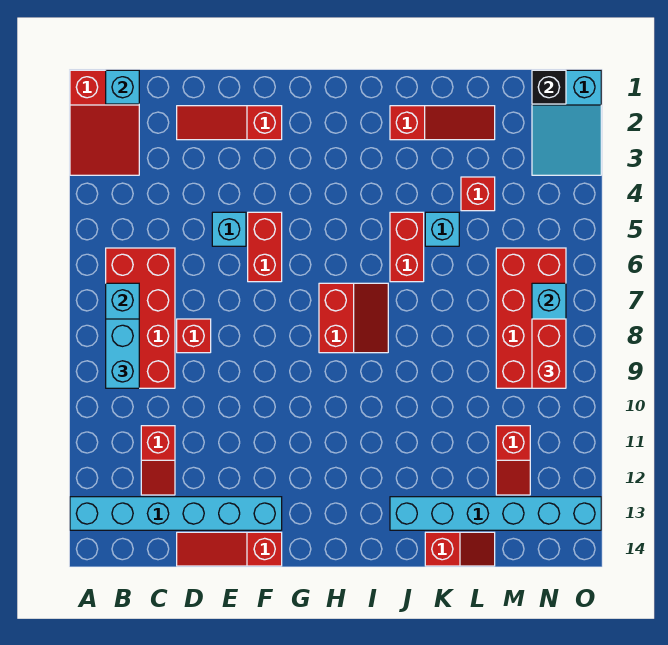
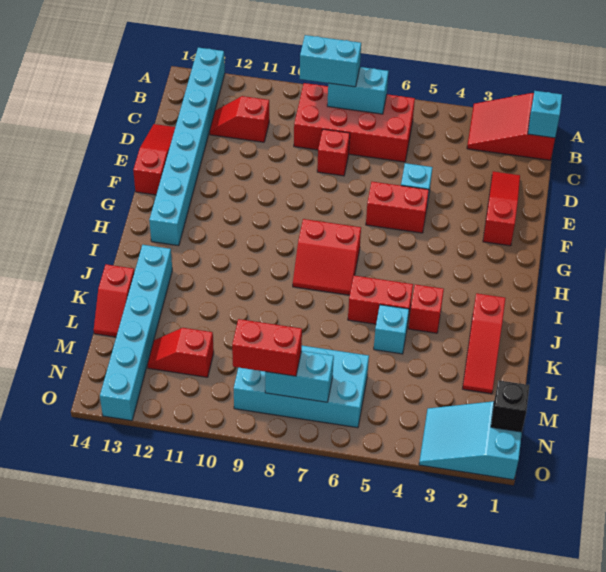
cyan brick A13:F13 level 1 -> cyan brick A13:H13 level 1
red brick L4 level 1 -> red brick J4 level 1
red brick M6:N9 level 1 -> cyan brick M6:N9 level 1

